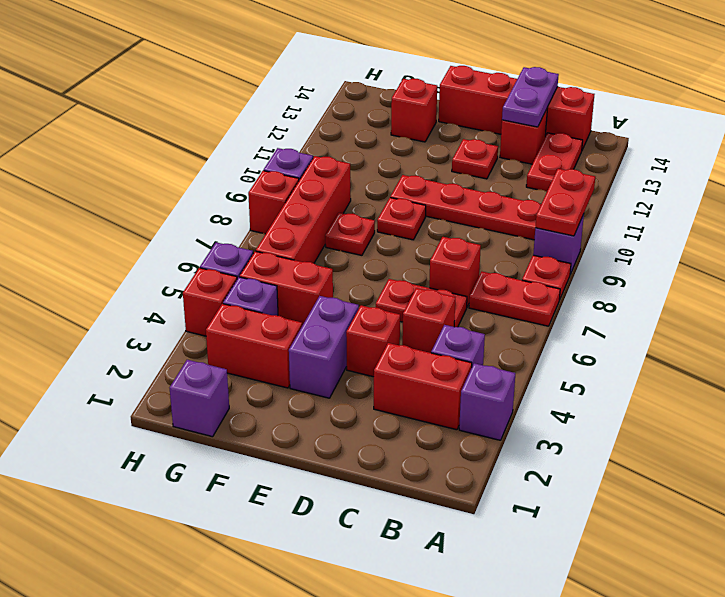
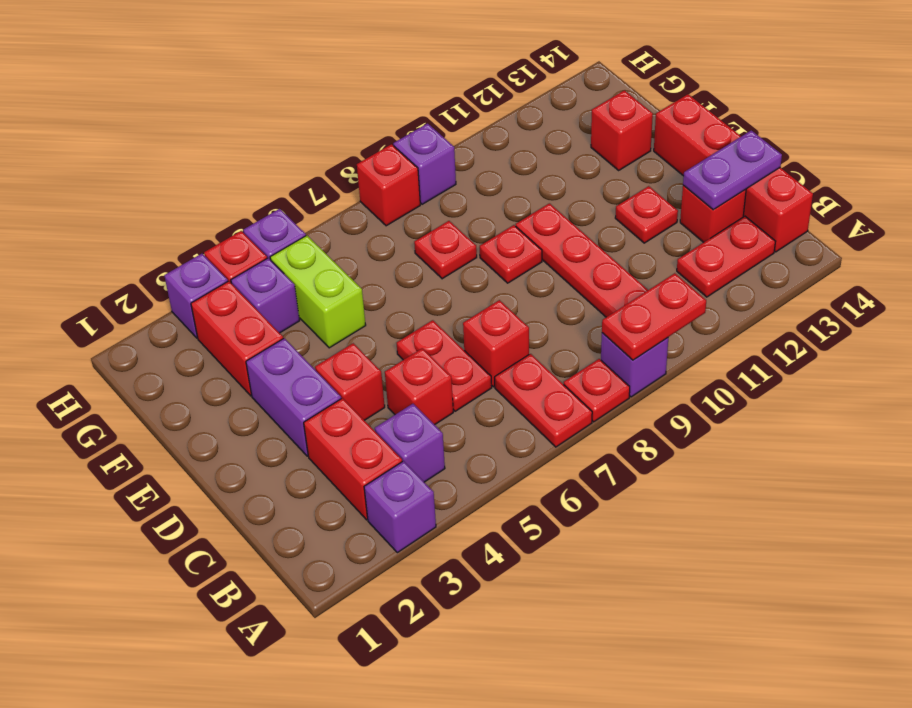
purple brick E3:E4 level 1 -> purple brick D3:E3 level 1
red brick F5:G5 level 1 -> lime brick F5:G5 level 1
purple brick G1 level 1 -> purple brick H3 level 1
red brick G6:G9 level 1 -> none

